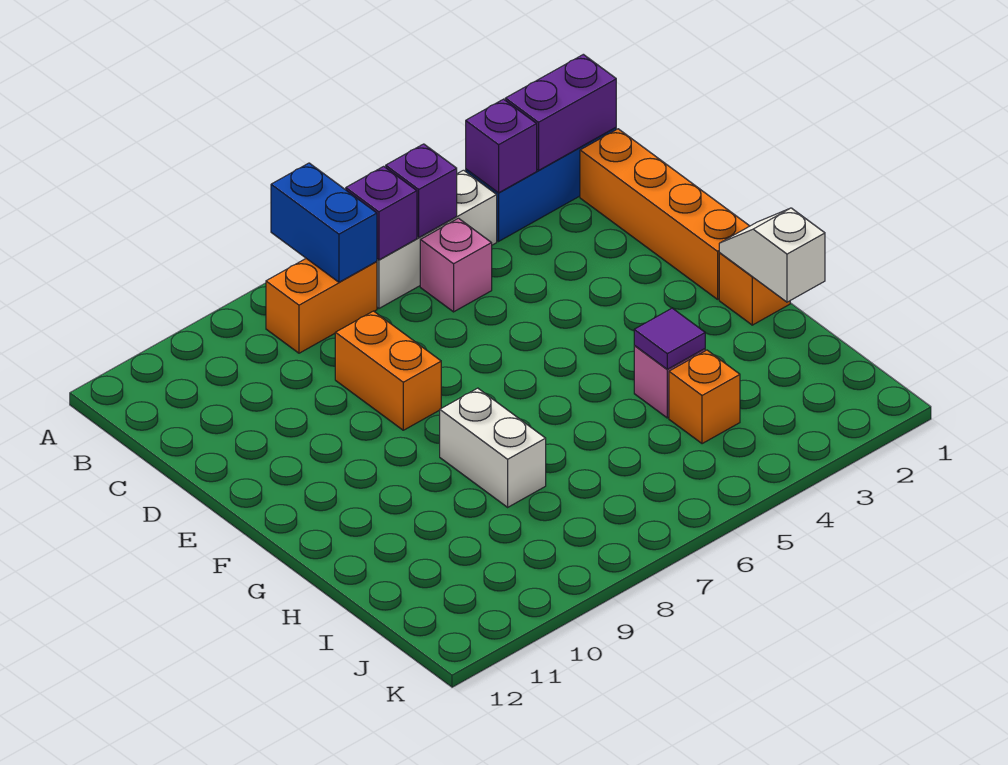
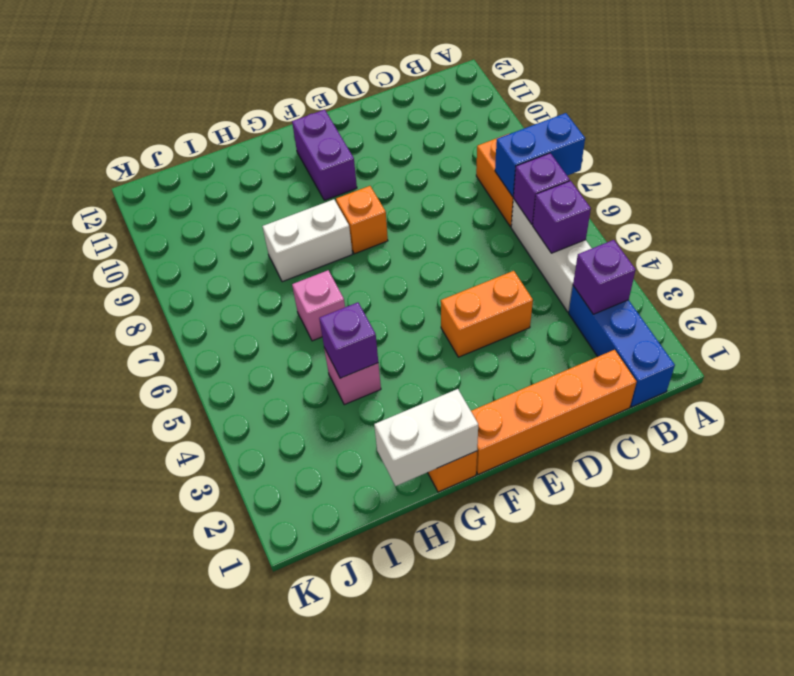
purple brick B1:B2 level 2 -> purple brick F10:F11 level 1
pink brick C5 level 1 -> pink brick H6 level 1
orange brick D8:E8 level 1 -> orange brick D4:E4 level 1
white slope G1:H1 level 2 top H -> white brick G1:H1 level 2
purple tile H4 level 2 -> purple brick H4 level 2
orange brick I4 level 1 -> orange brick F8 level 1

